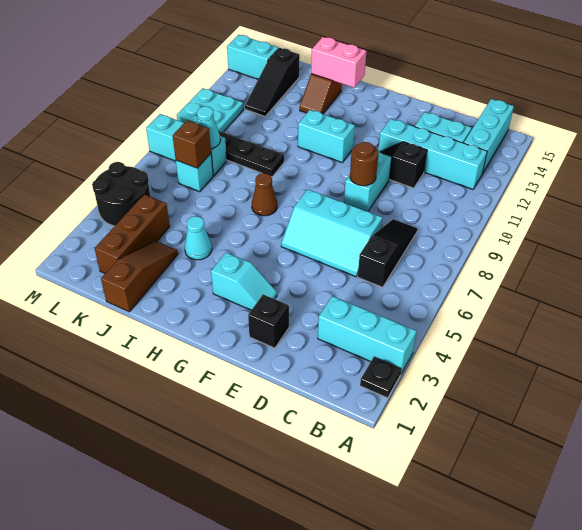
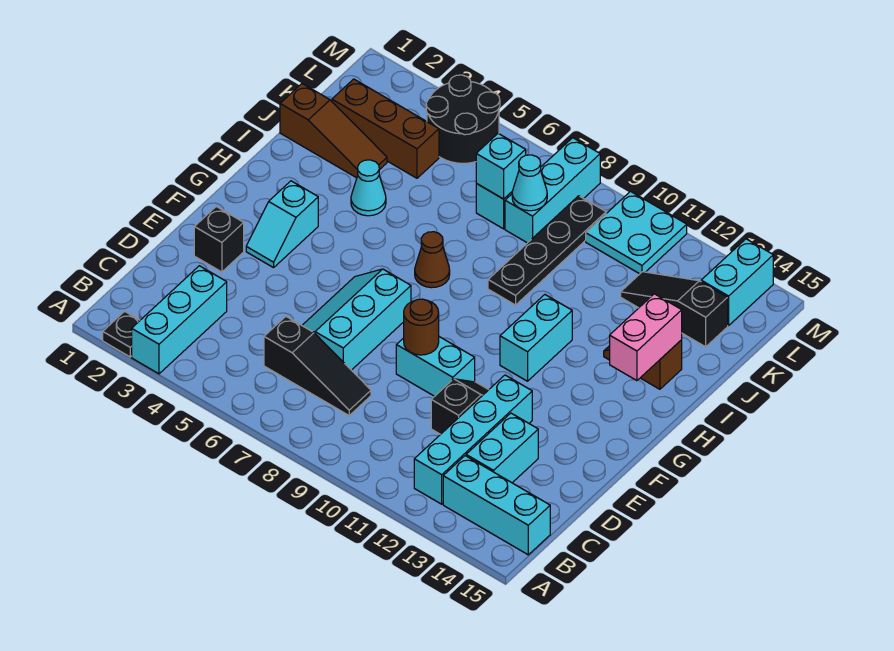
brown brick K7 level 2 -> cyan brick K7 level 2

